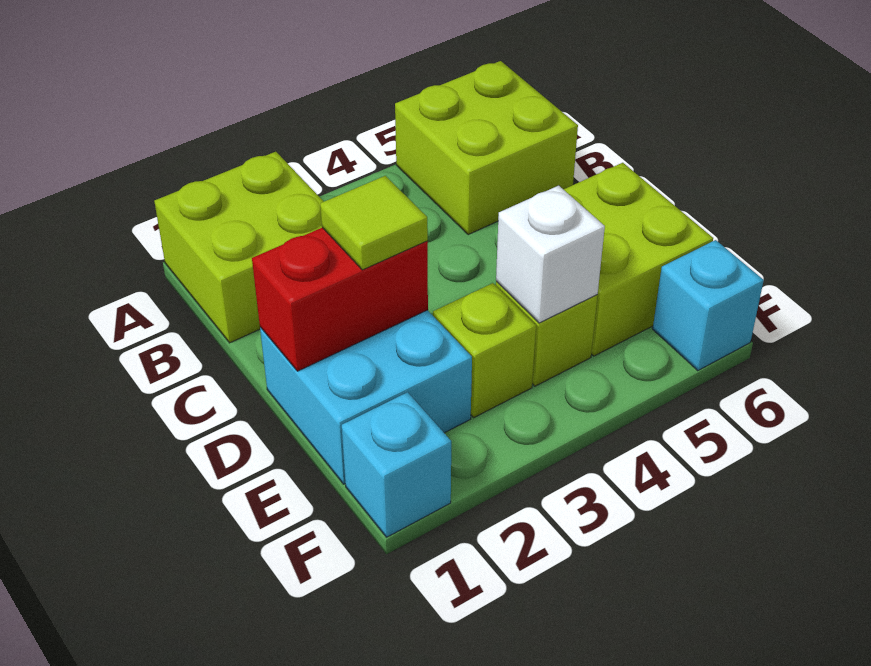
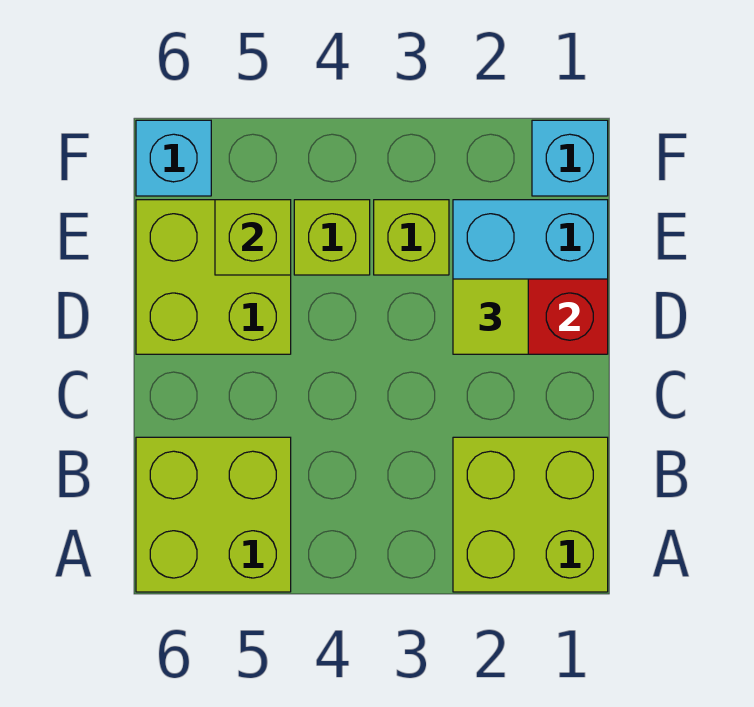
white brick E4 level 2 -> none
none -> lime brick E5 level 2

